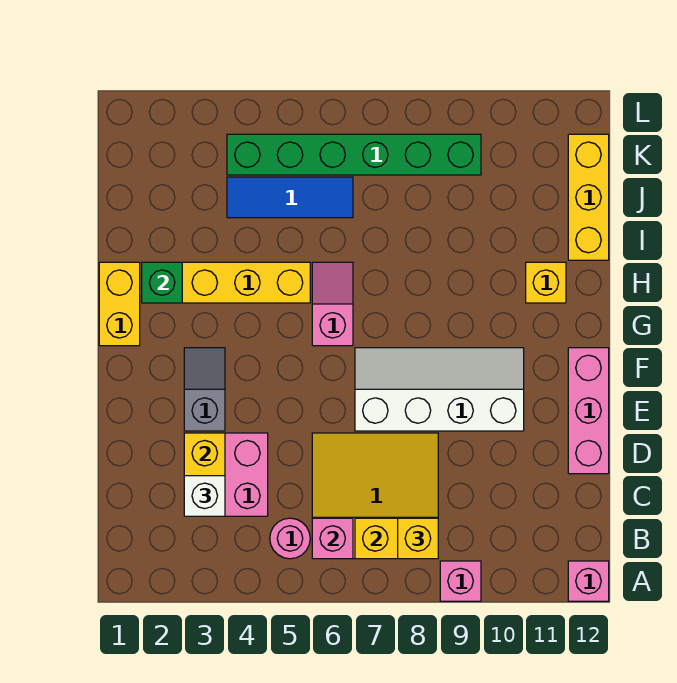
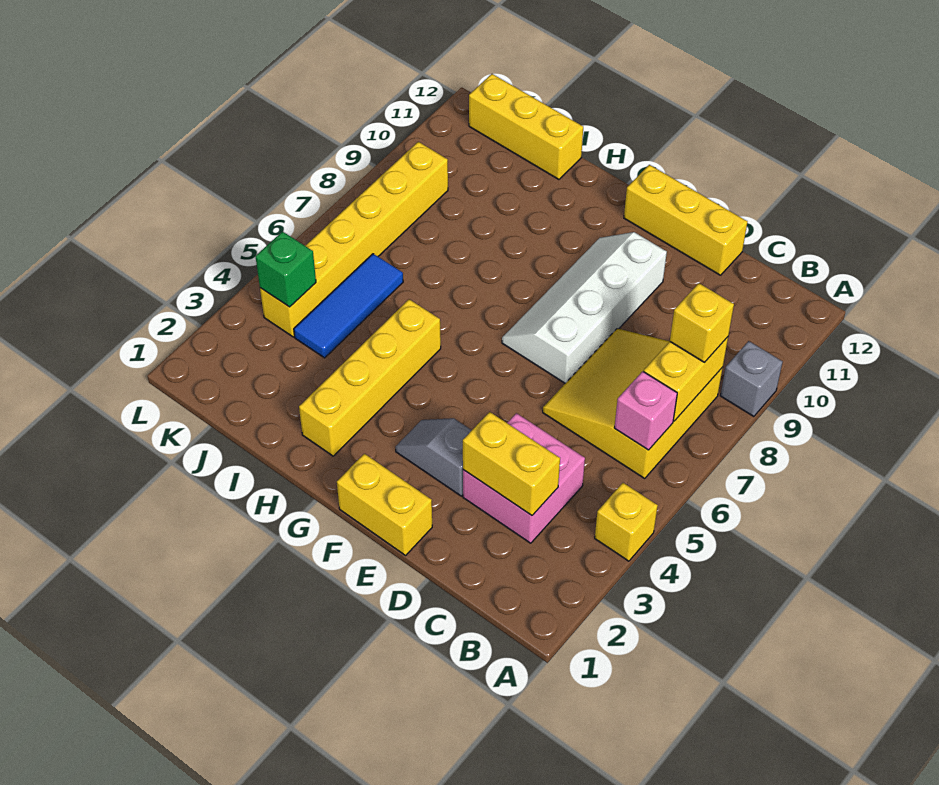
pink brick A9 level 1 -> grey brick A9 level 1
pink brick A12 level 1 -> none
pink round brick B5 level 1 -> none
white brick C3 level 3 -> none
pink brick D12:F12 level 1 -> yellow brick D12:F12 level 1
yellow brick G1:H1 level 1 -> yellow brick E1:F1 level 1
pink slope G6:H6 level 1 top G -> none
green brick H2 level 2 -> green brick K4 level 2
yellow brick H11 level 1 -> yellow brick A4 level 1
green brick K4:K9 level 1 -> yellow brick K4:K9 level 1

